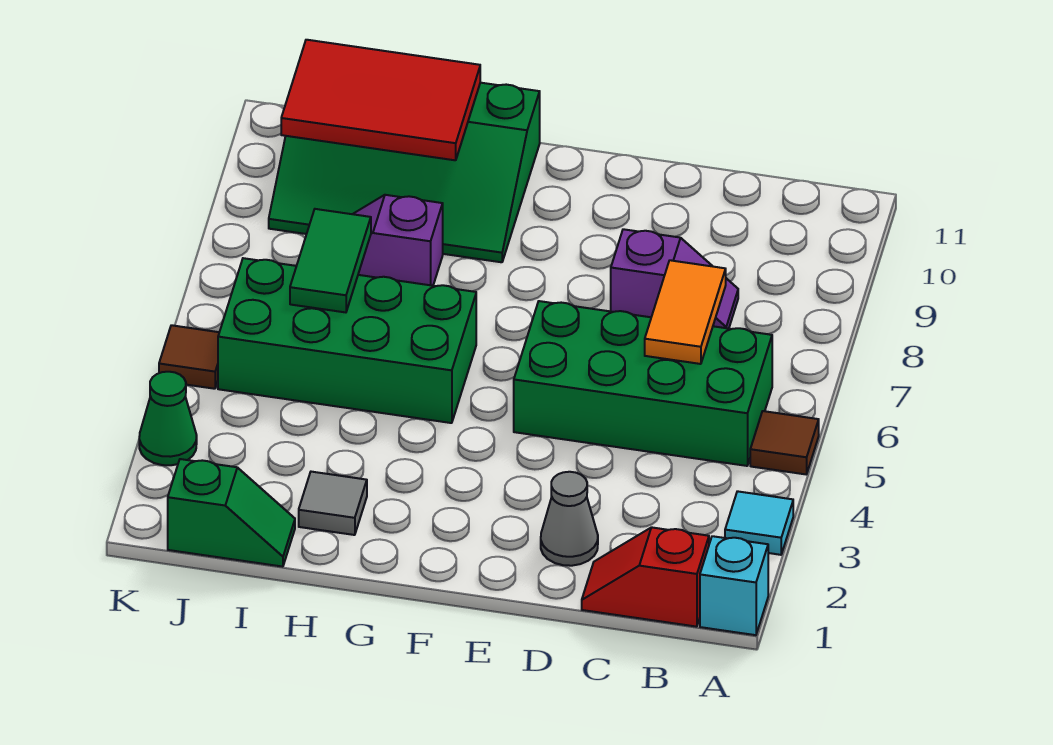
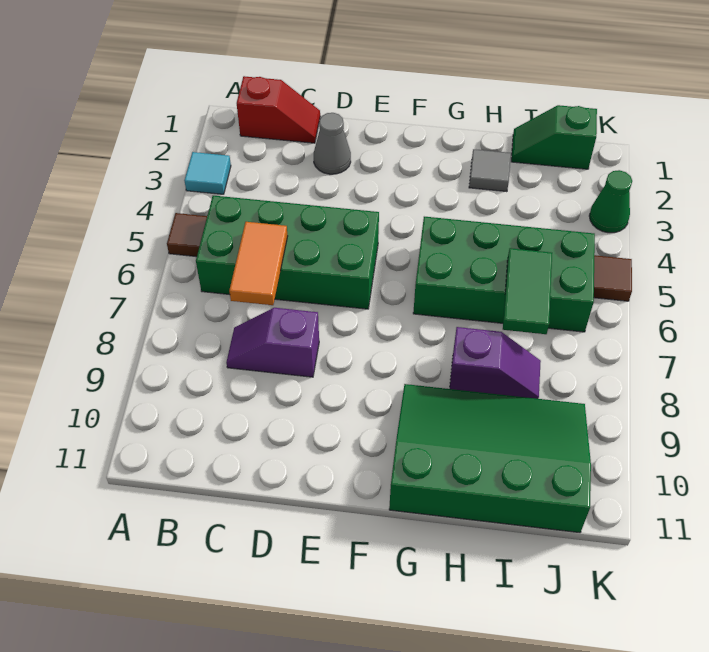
cyan brick A1 level 1 -> none
red tile H10:J11 level 2 -> none

